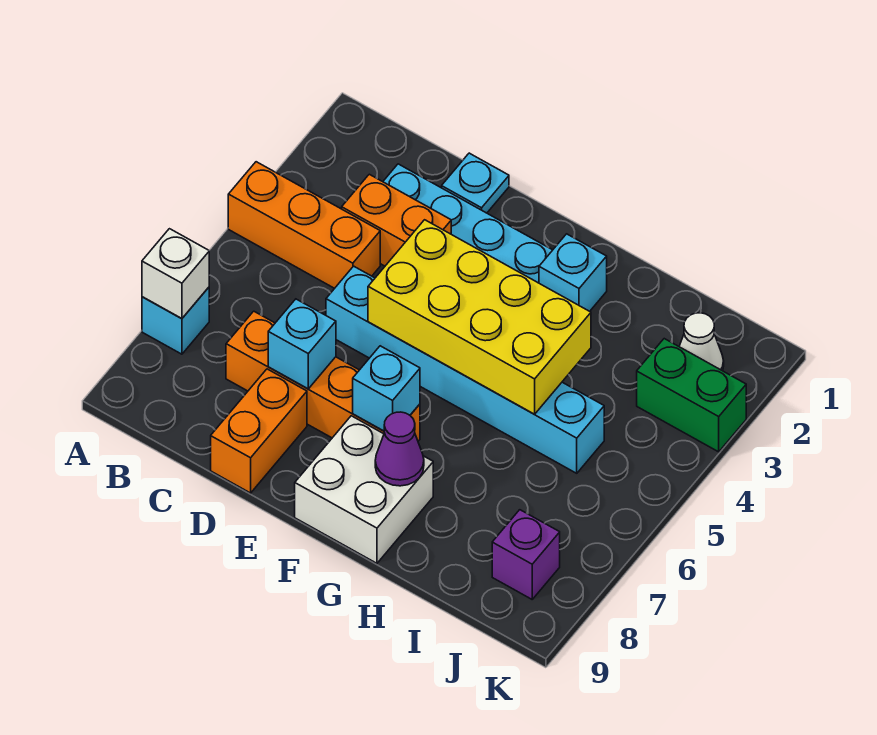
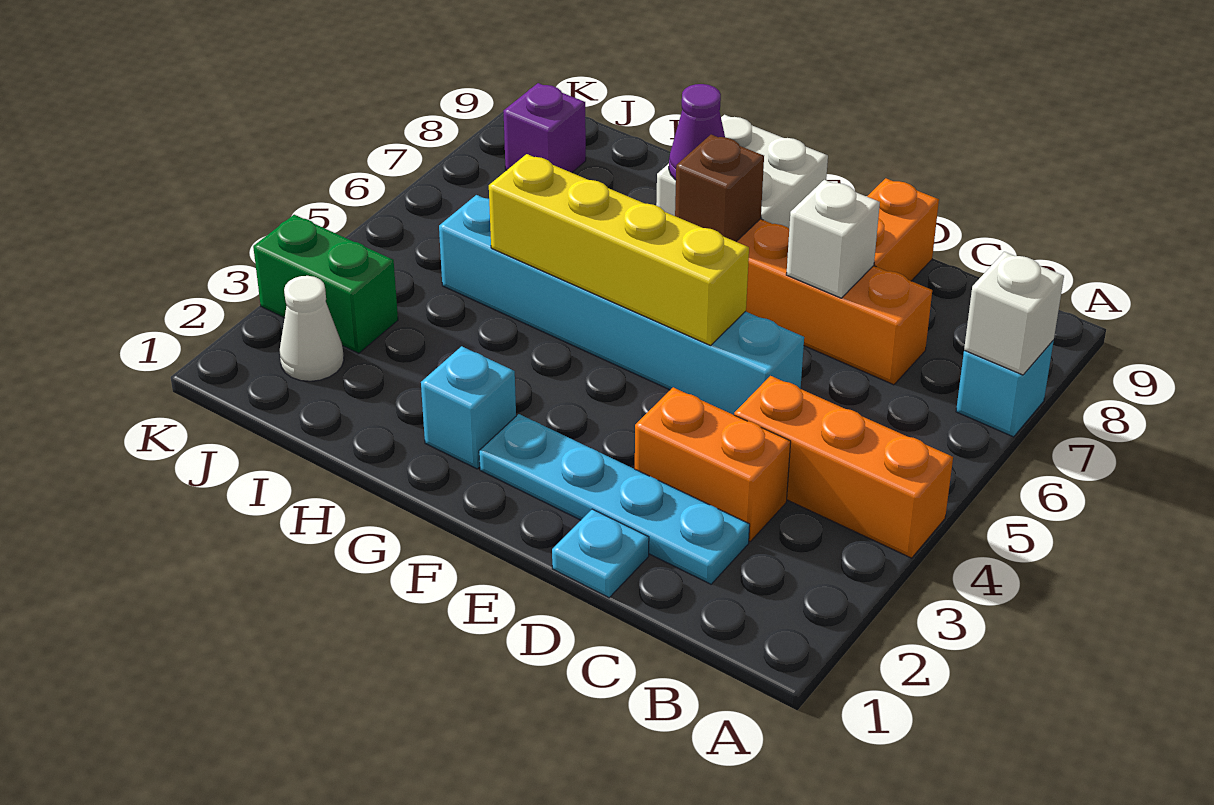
cyan brick D7 level 2 -> white brick D7 level 2
yellow brick E4:H5 level 2 -> yellow brick E5:H5 level 2
cyan brick F7 level 2 -> brown brick F7 level 2

